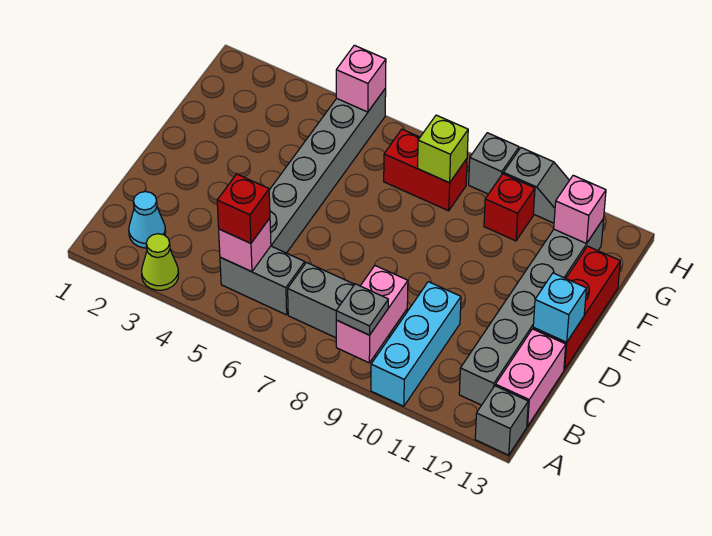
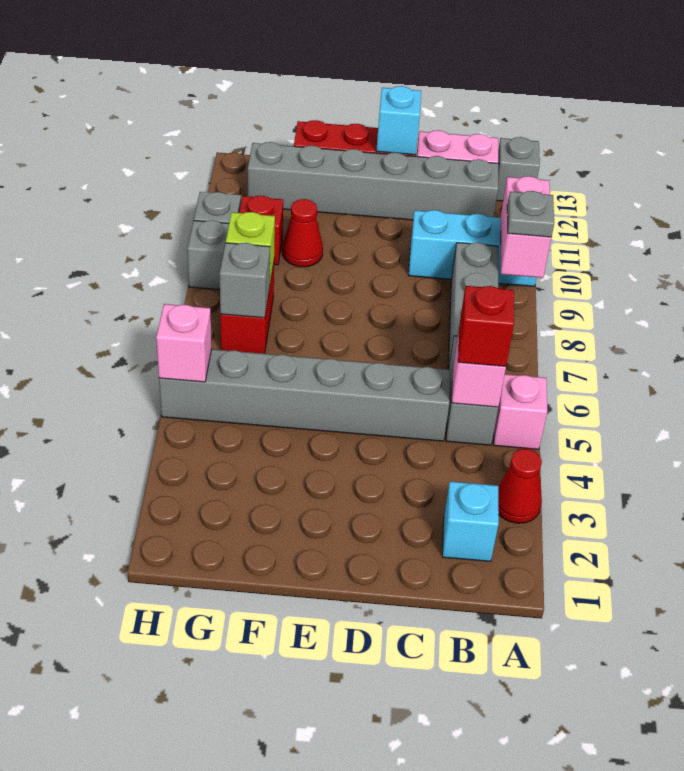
lime cone A3 level 1 -> red cone A3 level 1
pink brick A9:B9 level 2 -> pink brick A9:A10 level 2
cyan cone B2 level 1 -> cyan brick B2 level 1
none -> red cone F10 level 1
none -> grey brick G7 level 2
pink brick G12 level 2 -> pink brick A5 level 1

